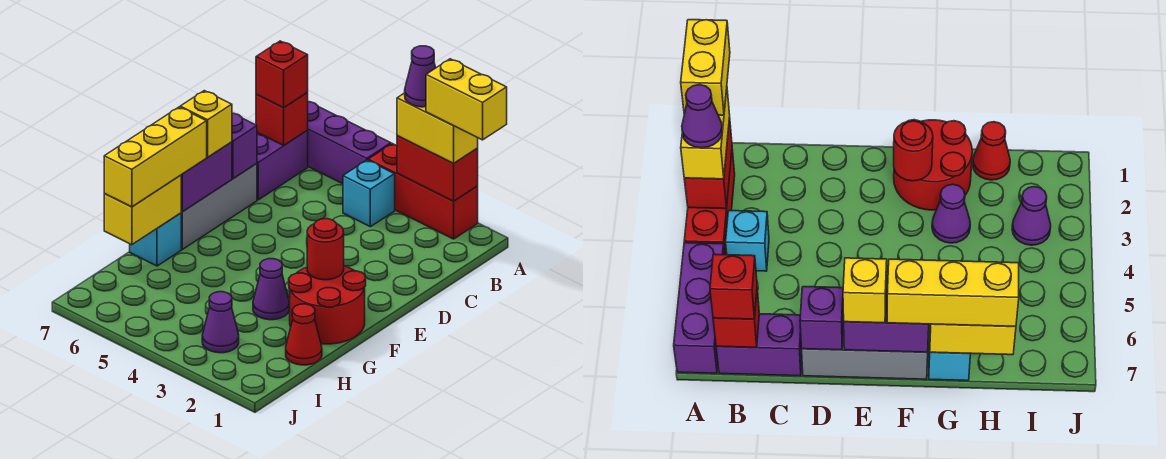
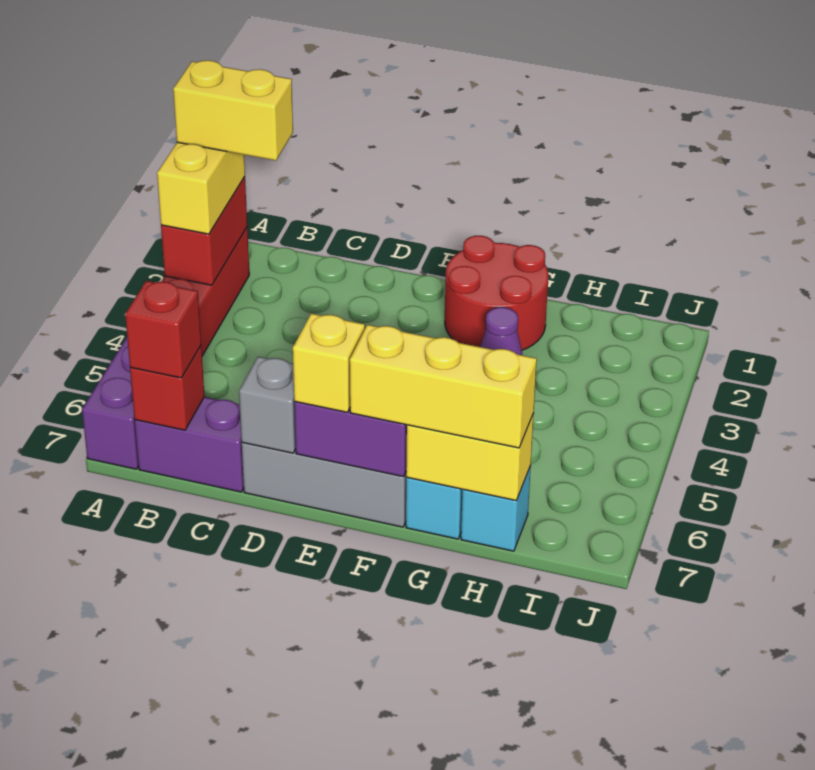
yellow brick A1:A2 level 4 -> yellow brick A2:B2 level 4
purple cone A3 level 4 -> none
cyan brick B4 level 1 -> cyan brick H7 level 1
purple brick D7 level 2 -> grey brick D7 level 2
red round brick F2 level 2 -> none
red cone H1 level 1 -> none
purple cone I3 level 1 -> none

